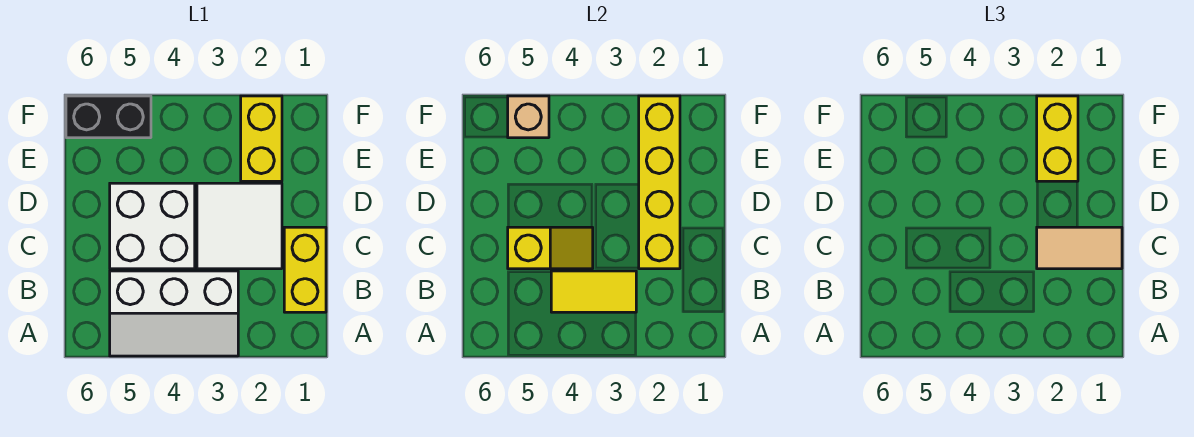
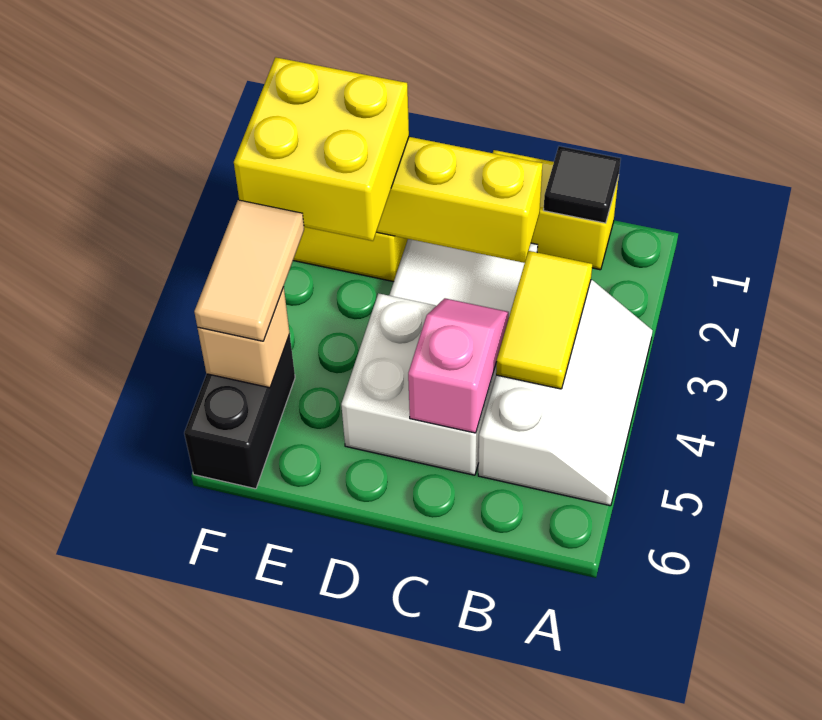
none -> black tile B1 level 2
tan tile C1:C2 level 3 -> tan tile F4:F5 level 3
yellow slope C4:C5 level 2 top 5 -> pink slope C4:C5 level 2 top 5
yellow brick E2:F2 level 3 -> yellow brick E2:F3 level 3

